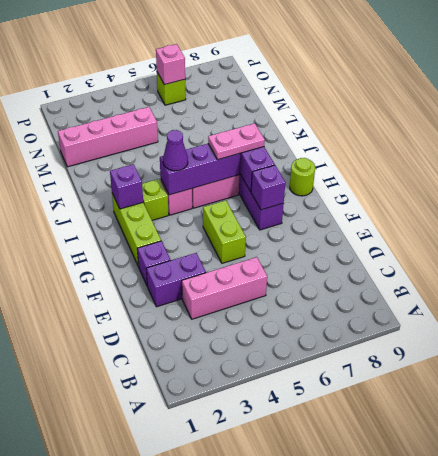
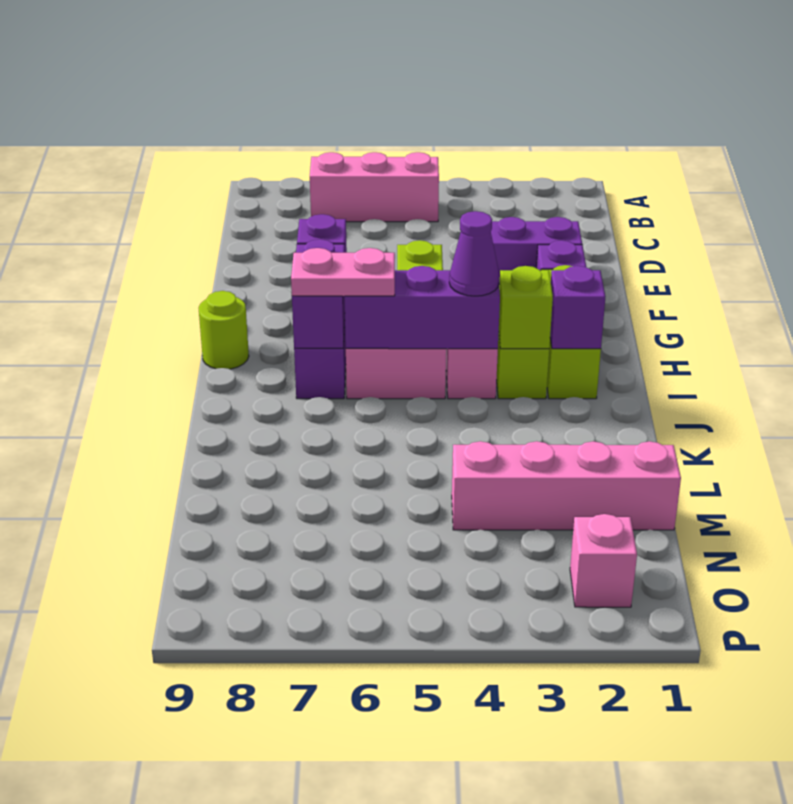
pink brick D3:D5 level 1 -> pink brick B5:B7 level 1
lime brick O6 level 1 -> lime brick I3 level 2
pink brick O6 level 2 -> pink brick O2 level 1

